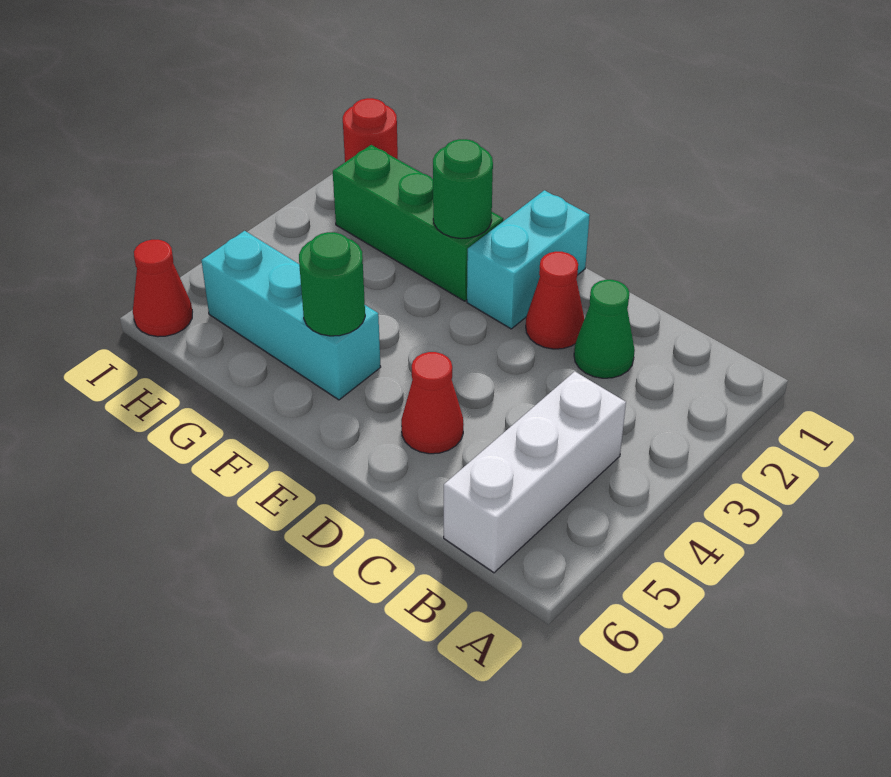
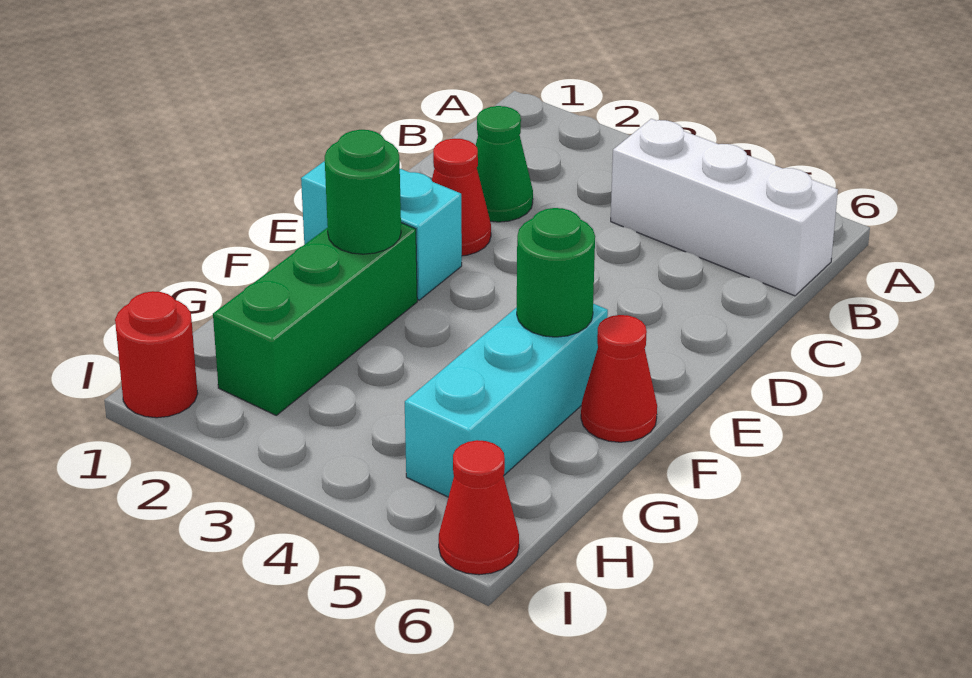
red cone D5 level 1 -> red cone F6 level 1

